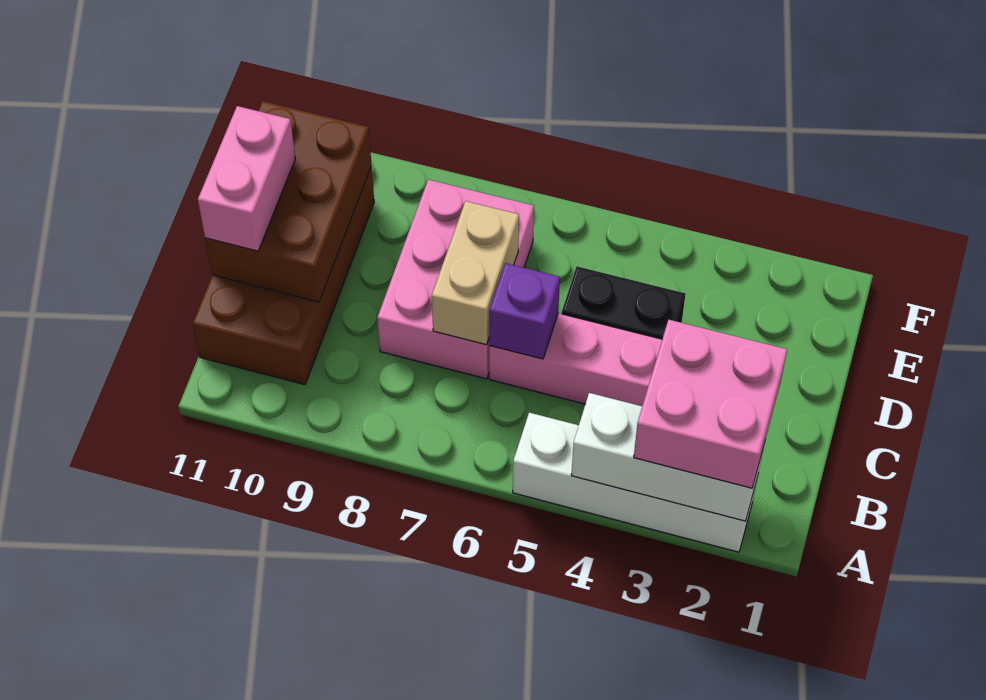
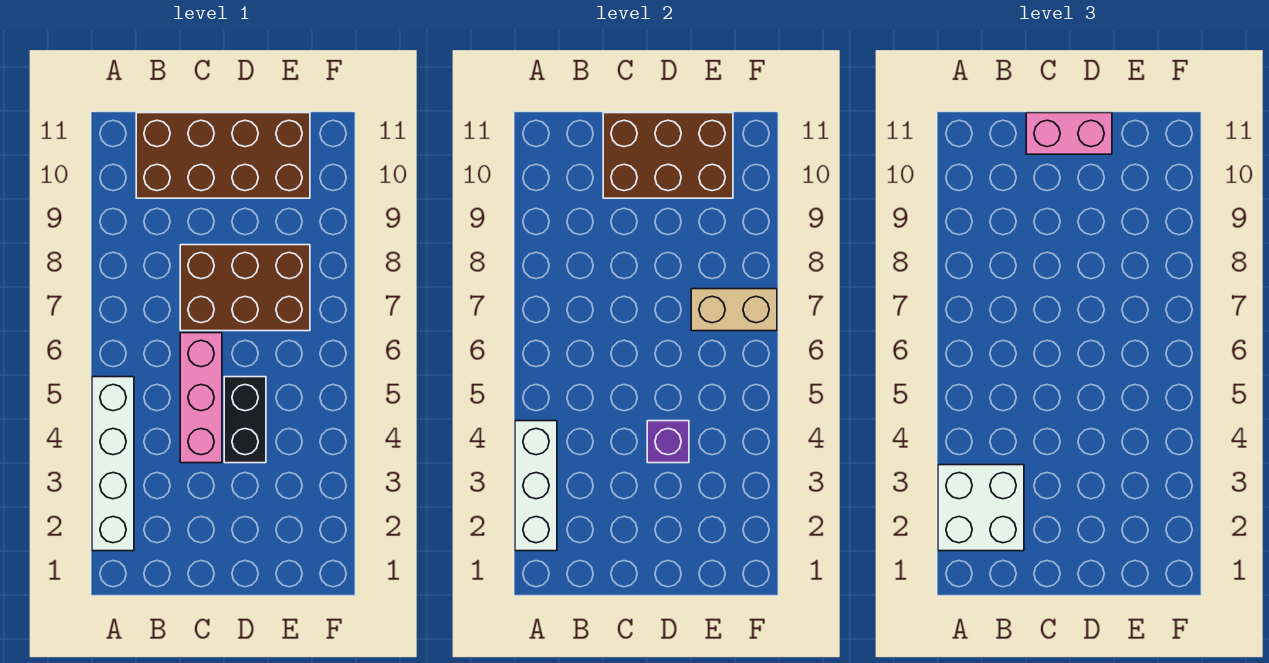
pink brick A2:B3 level 3 -> white brick A2:B3 level 3
purple brick C6 level 2 -> purple brick D4 level 2
pink brick C7:E8 level 1 -> brown brick C7:E8 level 1
tan brick C7:D7 level 2 -> tan brick E7:F7 level 2

